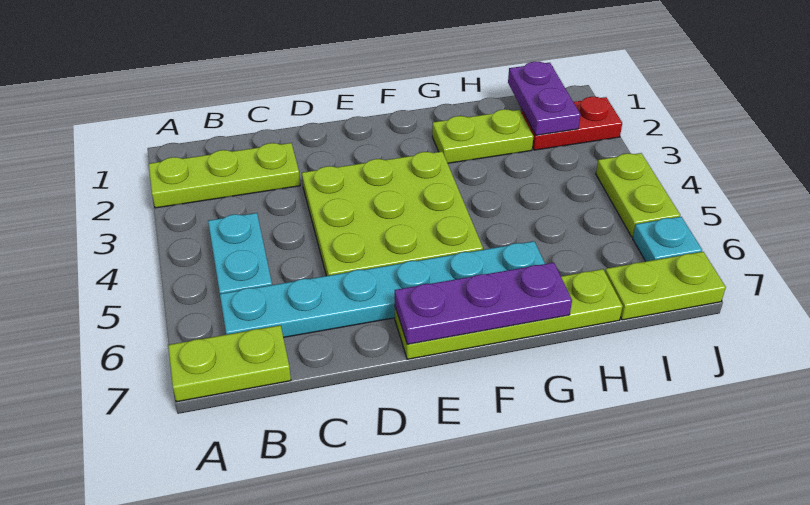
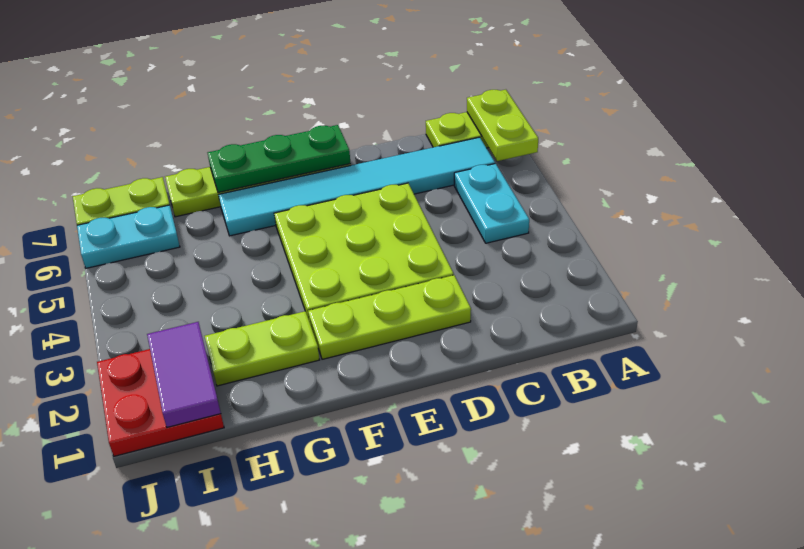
lime plate A2:C2 level 1 -> lime plate D2:F2 level 1
cyan plate B6:G6 level 1 -> cyan tile B6:G6 level 1
purple plate E7:G7 level 2 -> green plate E7:G7 level 2
purple plate I1:I2 level 2 -> purple tile I1:I2 level 2
red plate I2:J2 level 1 -> red plate I1:J2 level 1
lime plate J4:J5 level 1 -> lime plate A6:A7 level 2
cyan plate J6 level 1 -> cyan plate I6:J6 level 1

